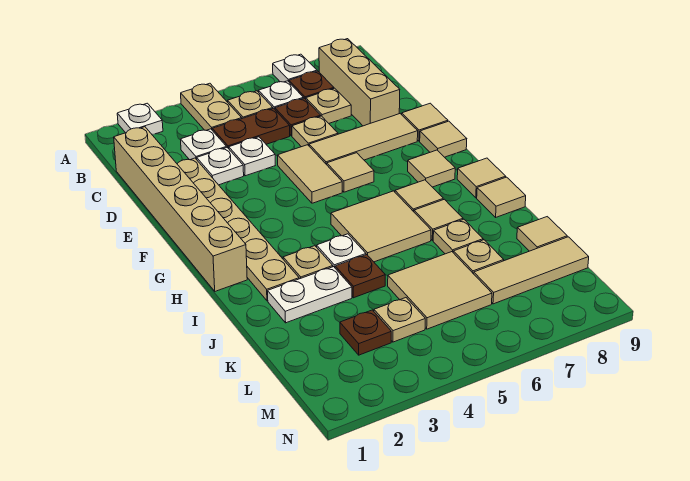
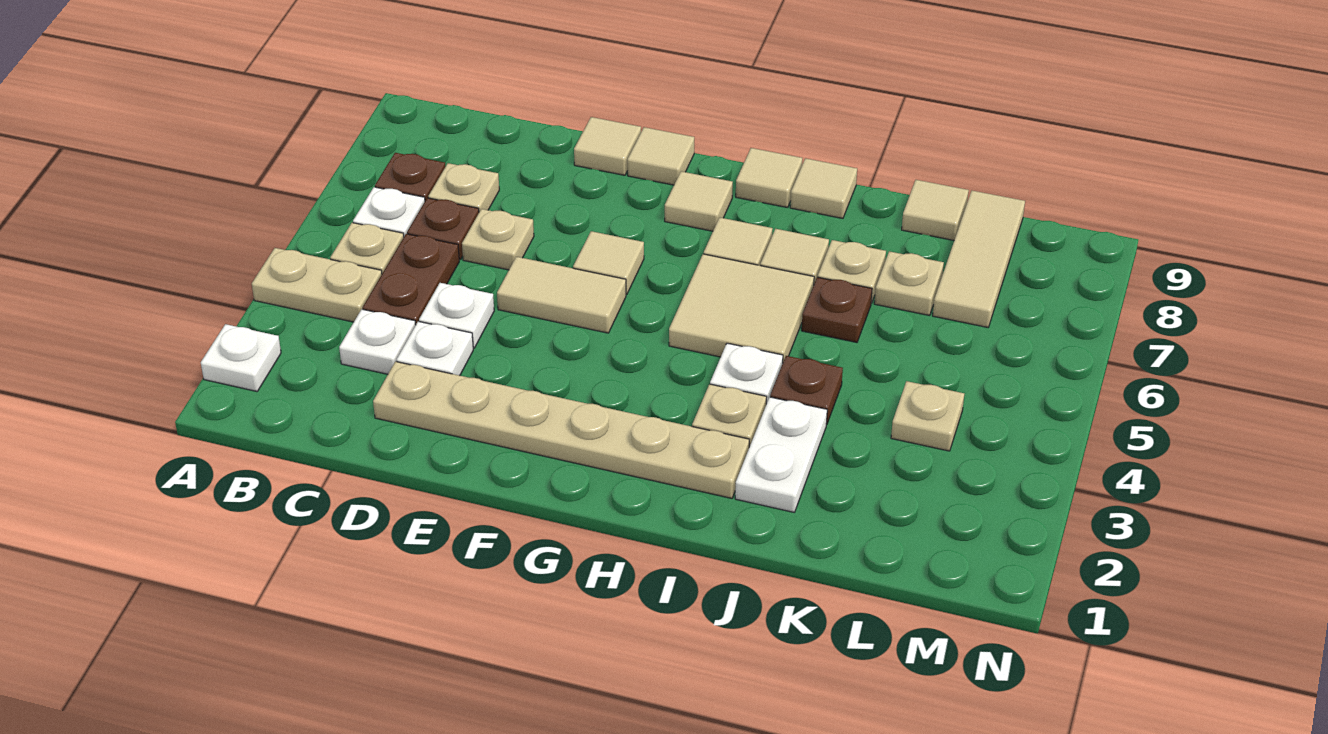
white plate A7 level 1 -> none
tan brick B8:D8 level 1 -> none
tan brick C1:H1 level 1 -> none
tan tile E6:E8 level 1 -> none
tan tile K5:L6 level 1 -> none
brown plate L3 level 1 -> brown plate J6 level 1

